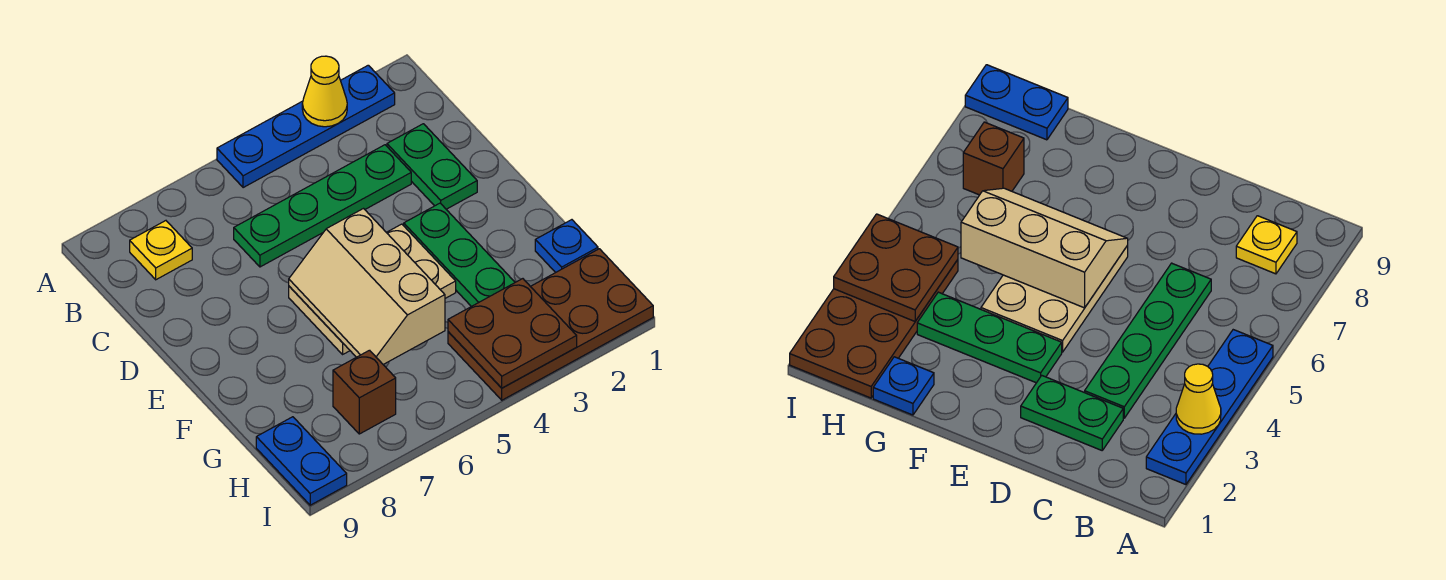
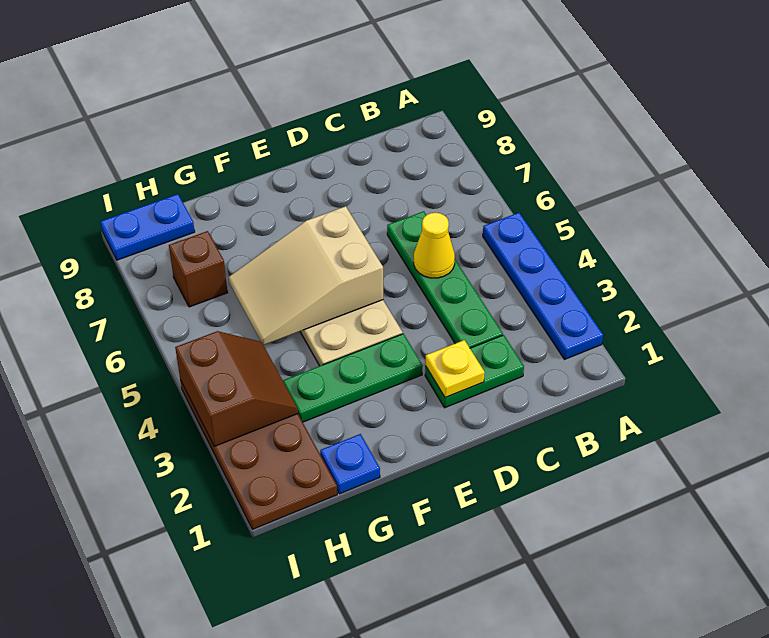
yellow cone A3 level 2 -> yellow cone C5 level 2
yellow plate B8 level 1 -> yellow plate D2 level 2
tan slope E5:G6 level 2 top 5 -> tan slope E5:G6 level 2 top E
brown plate H3:I4 level 2 -> brown slope H3:I4 level 2 top I

